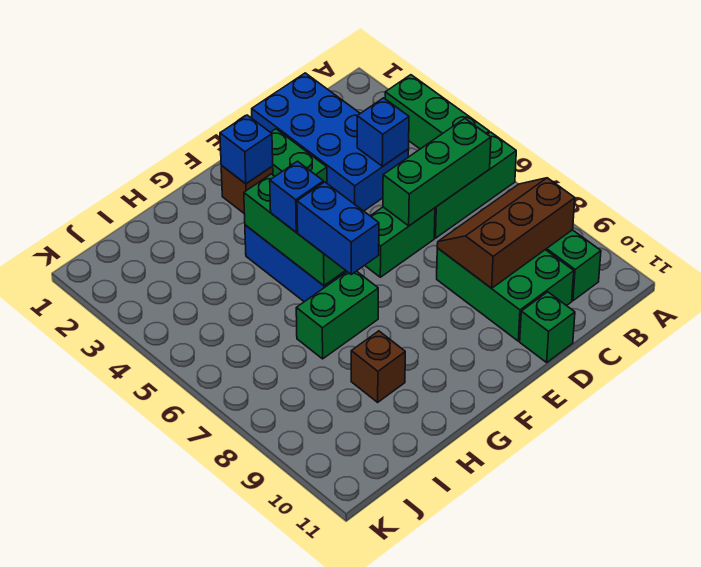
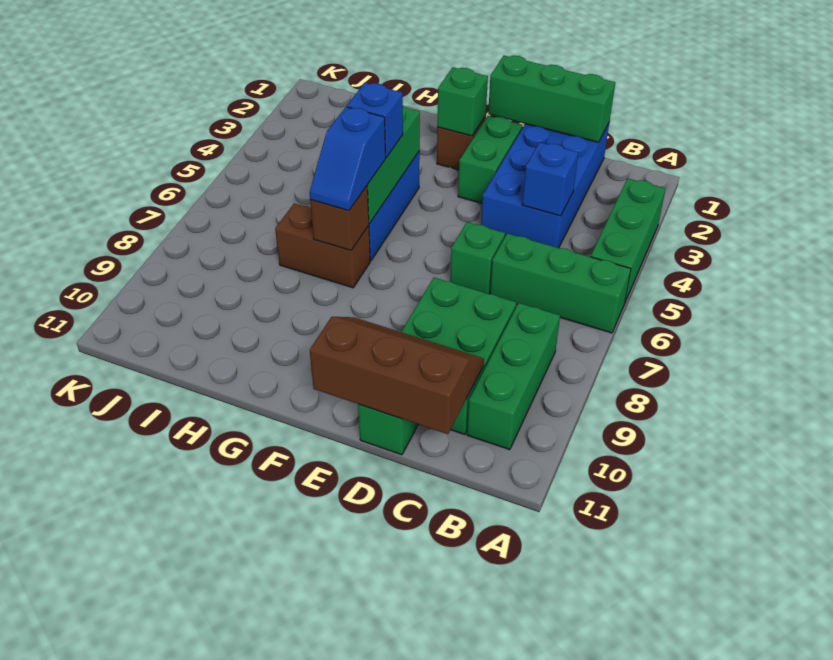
green brick B6:D6 level 2 -> green brick C1:E1 level 2
brown slope B8:D9 level 2 top 9 -> brown slope C10:E11 level 2 top 11
green brick D6:E6 level 1 -> green brick D6 level 1
blue brick F2 level 2 -> green brick F2 level 2
blue brick G6:G7 level 3 -> blue slope G6:G7 level 3 top 6
green brick G7:H7 level 1 -> brown brick G7:H7 level 1
brown brick H9 level 1 -> brown brick G7 level 2

